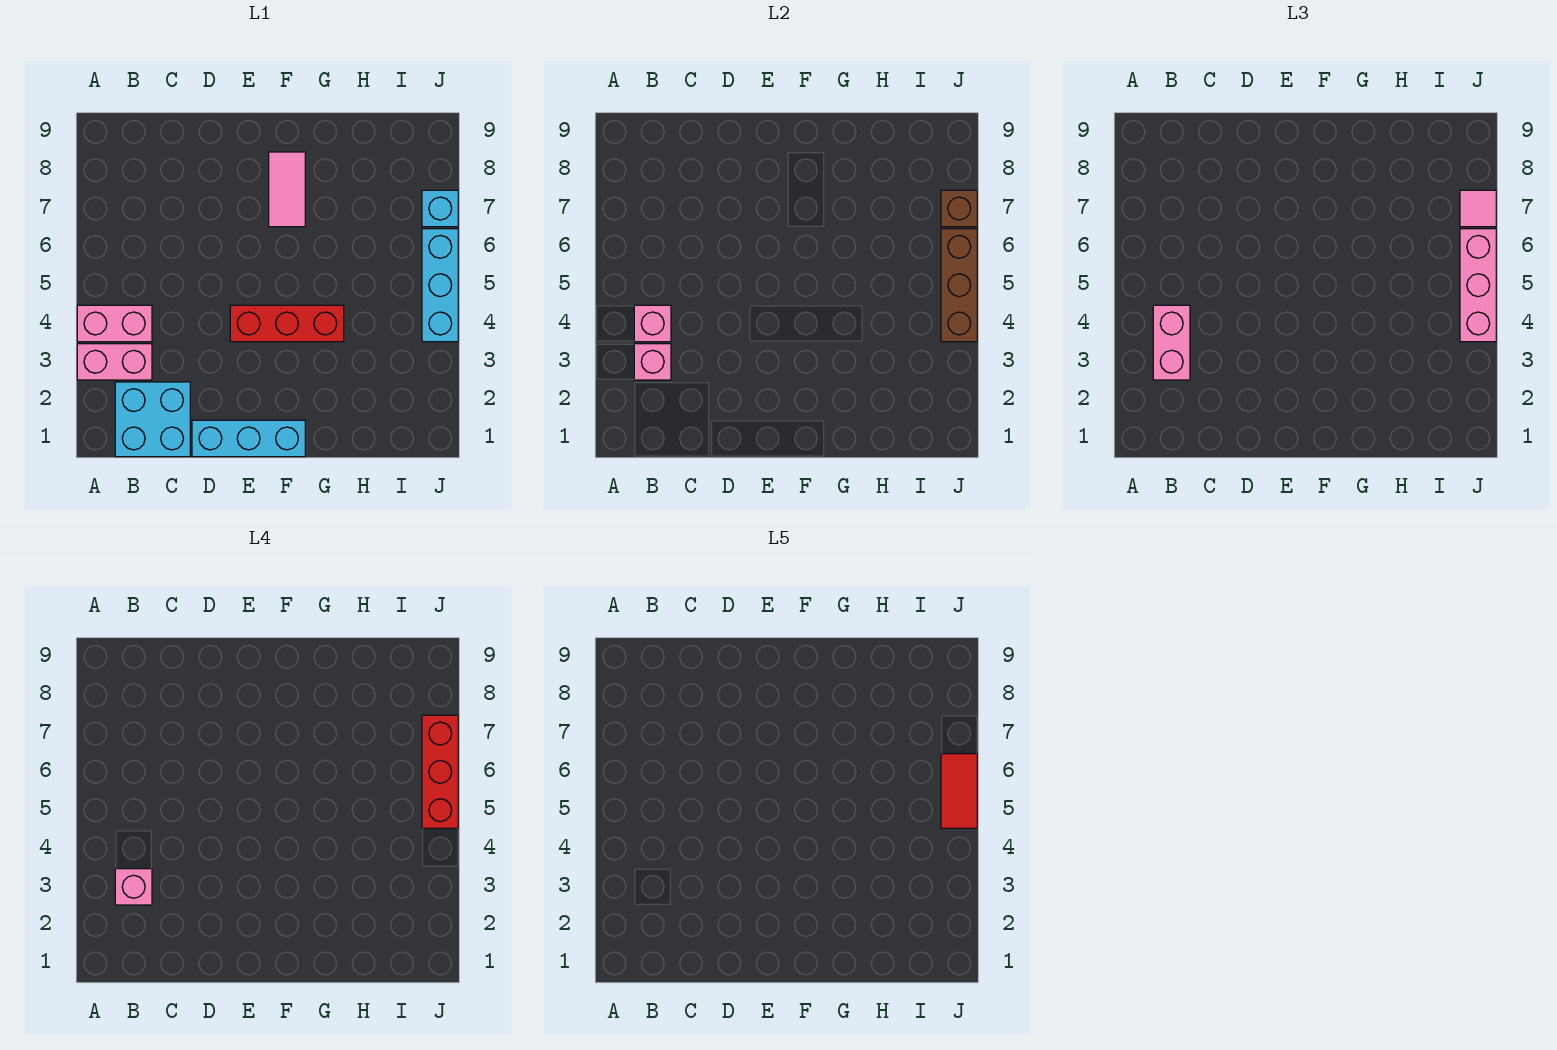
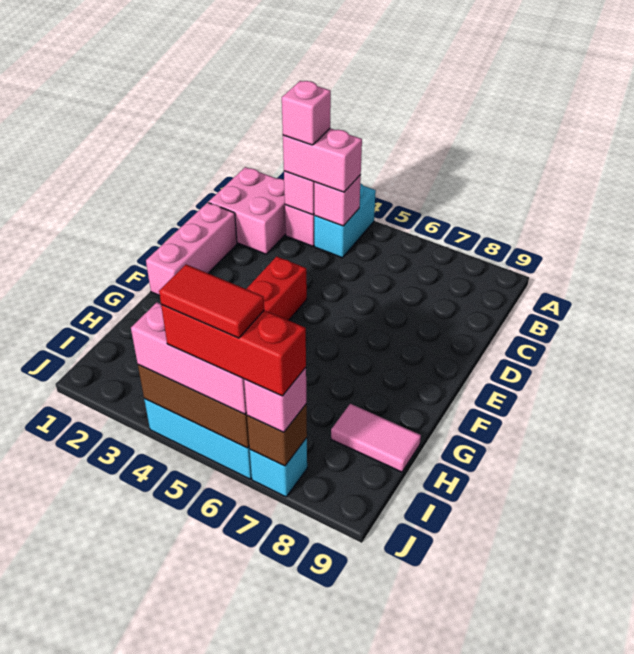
pink brick A4:B4 level 1 -> cyan brick A4:B4 level 1
cyan brick B1:C2 level 1 -> pink brick B1:C2 level 1
cyan brick D1:F1 level 1 -> pink brick D1:F1 level 1
pink tile F7:F8 level 1 -> pink tile H8:H9 level 1
pink tile J7 level 3 -> pink brick J7 level 3

